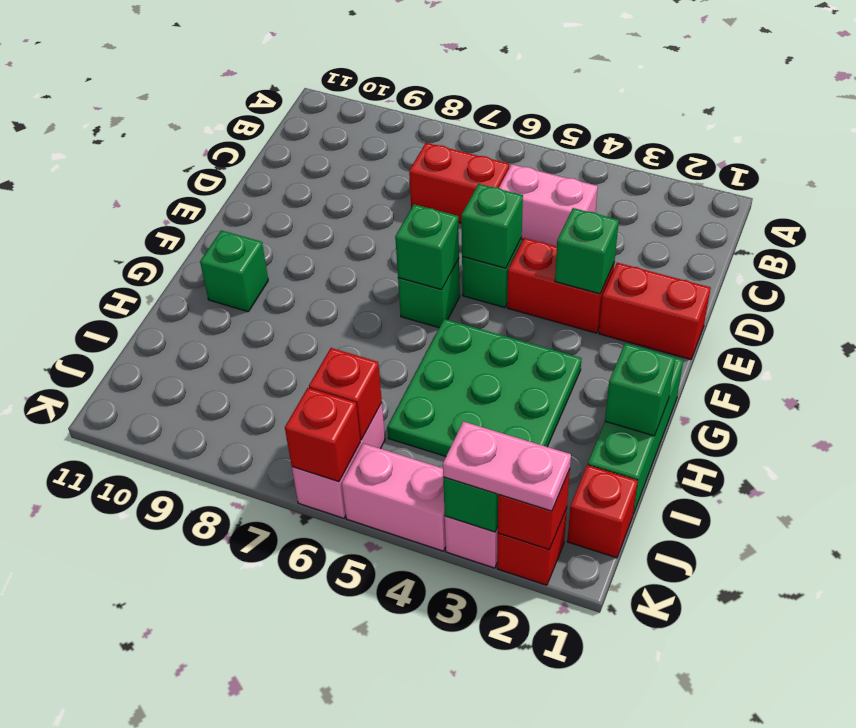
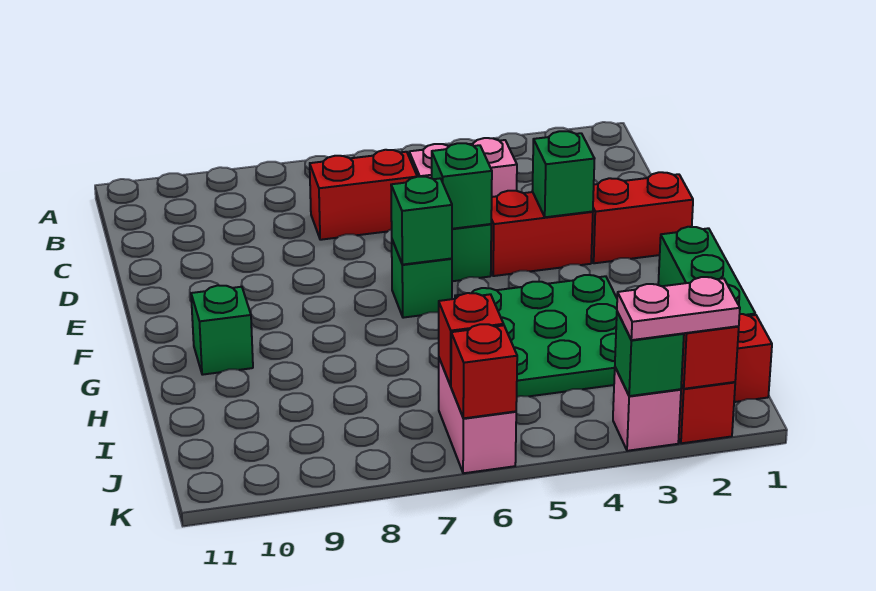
green brick H1 level 2 -> none
pink brick K4:K5 level 1 -> none

